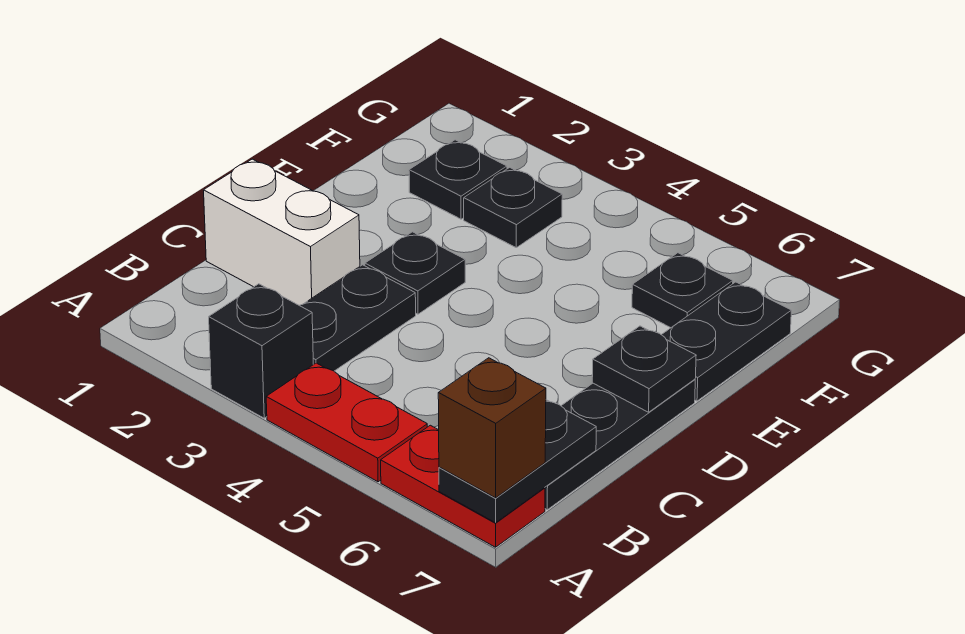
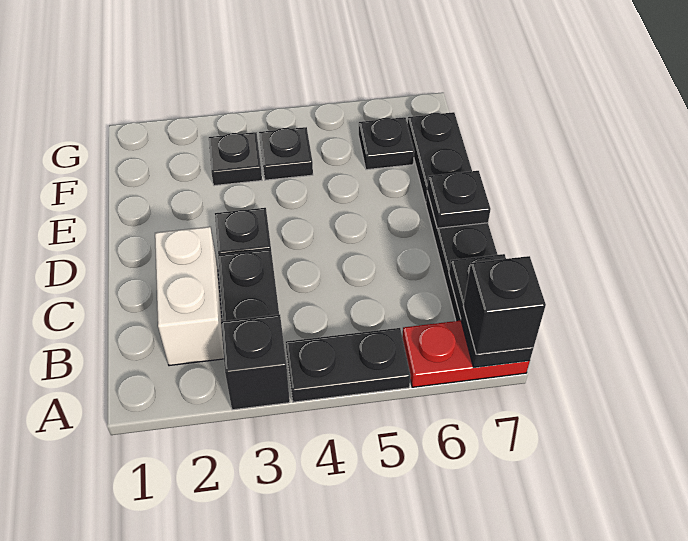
red plate A4:A5 level 1 -> black plate A4:A5 level 1
brown brick A7 level 3 -> black brick A7 level 3
white brick C1:C2 level 1 -> white brick B2:C2 level 1
black plate F2 level 1 -> black plate F4 level 1

